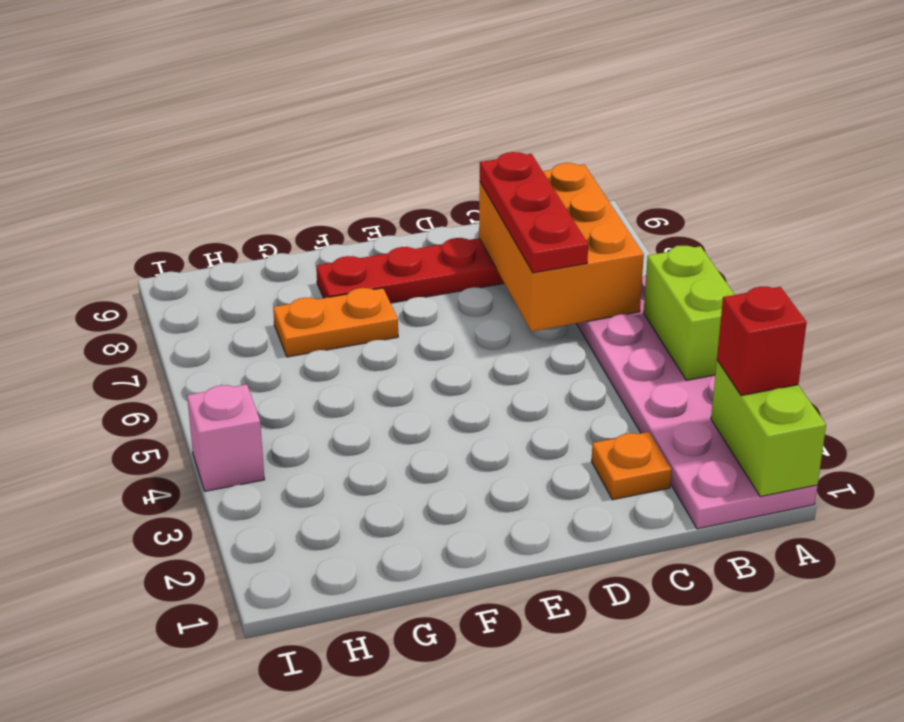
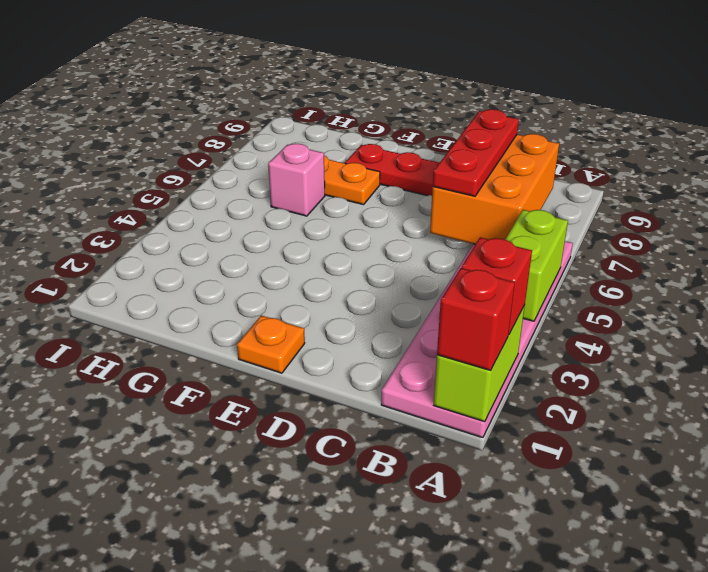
none -> red brick A1 level 3
orange plate C2 level 1 -> orange plate E1 level 1
pink brick I4 level 1 -> pink brick G6 level 1

